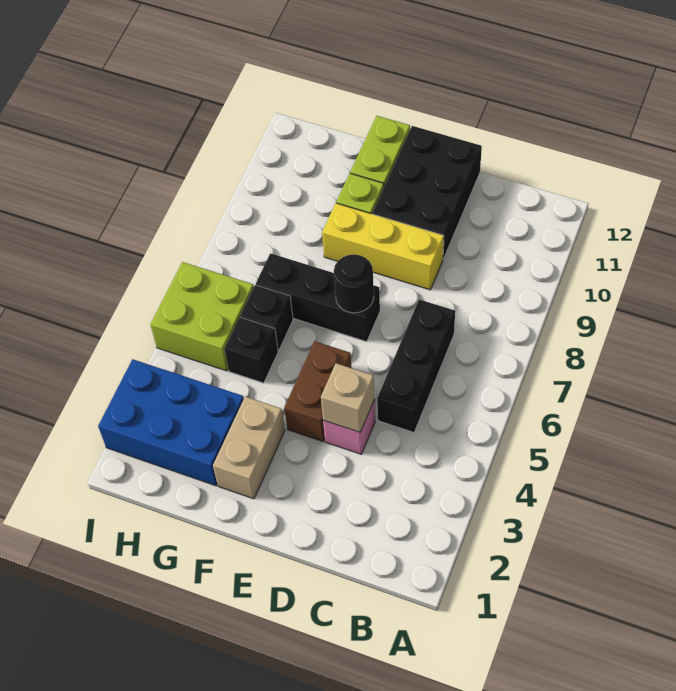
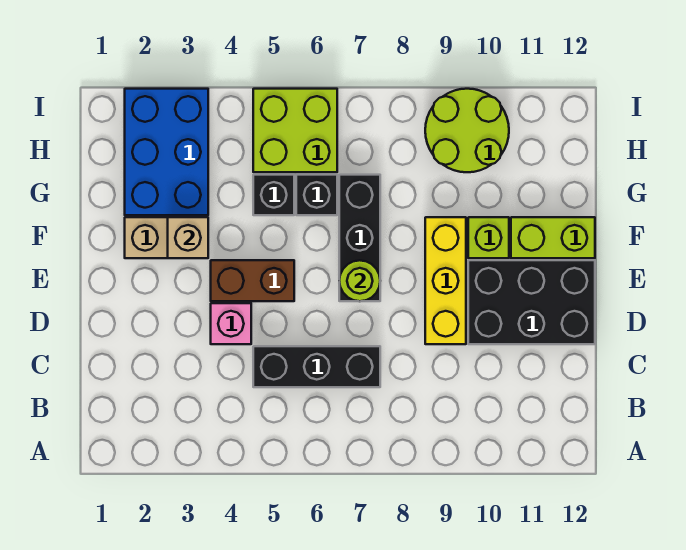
tan brick D4 level 2 -> tan brick F3 level 2
black round brick E7 level 2 -> lime round brick E7 level 2
none -> lime round brick H9:I10 level 1

